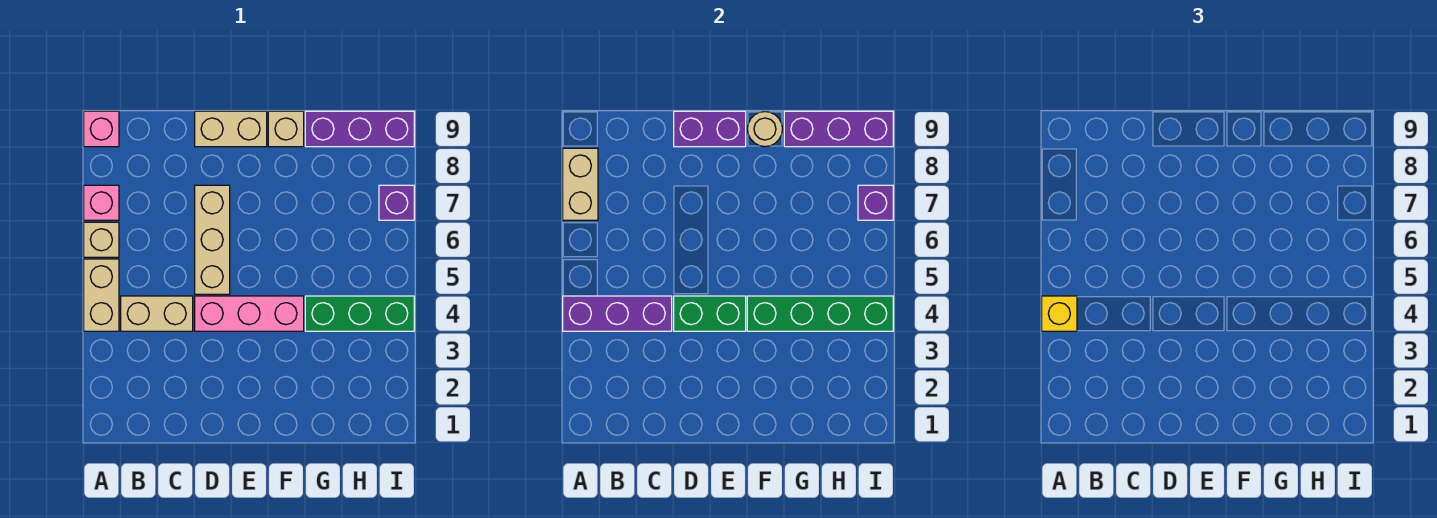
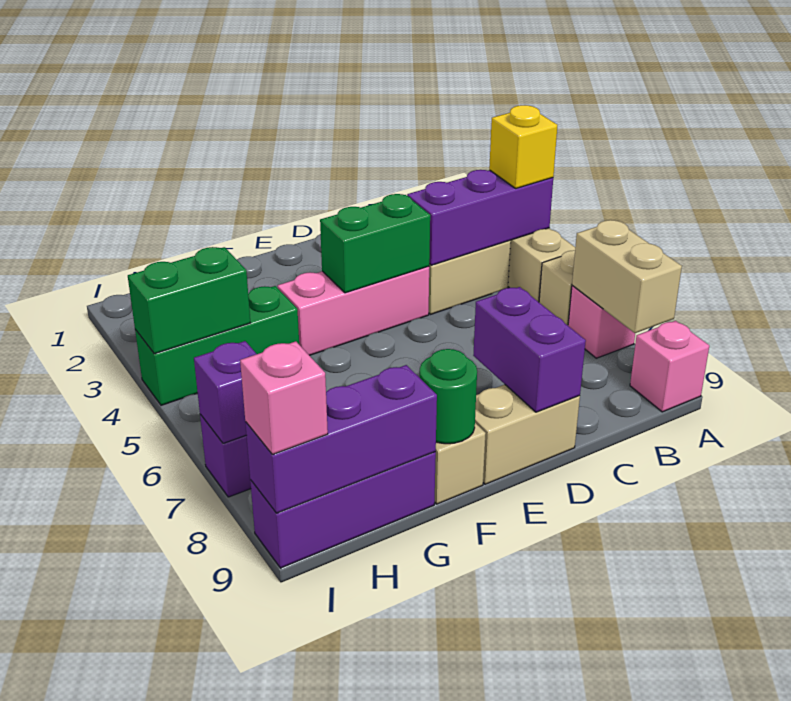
tan brick D5:D7 level 1 -> none
purple brick D9:E9 level 2 -> purple brick D8:D9 level 2
green brick F4:I4 level 2 -> green brick H4:I4 level 2
tan round brick F9 level 2 -> green round brick F9 level 2
none -> pink brick I9 level 3

